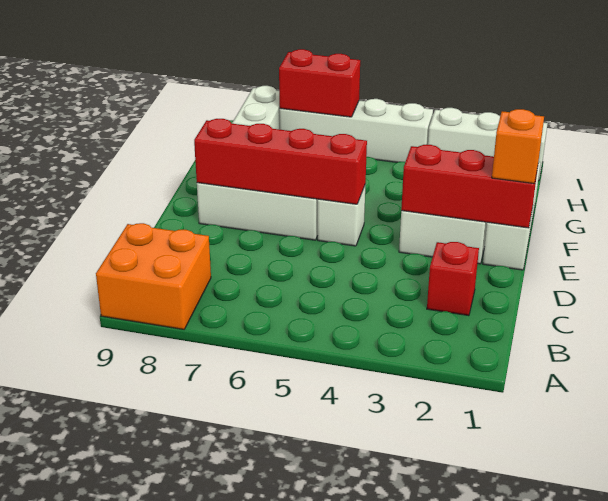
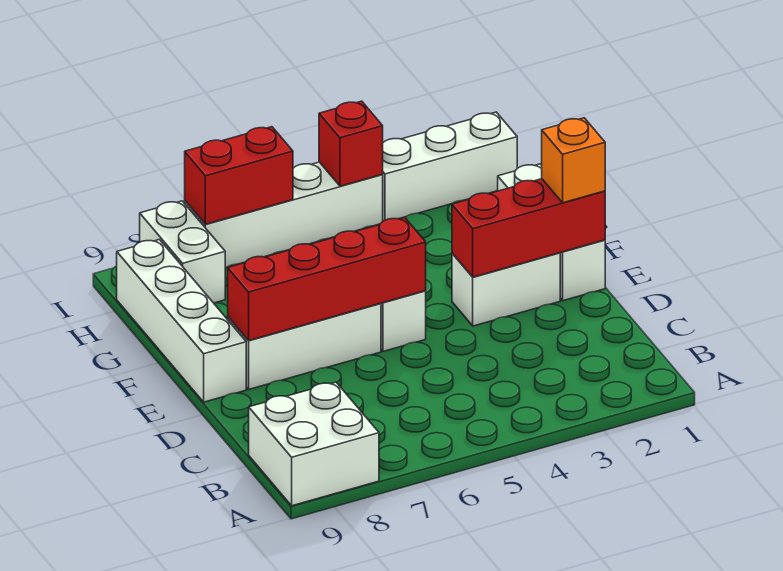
orange brick A8:B9 level 1 -> white brick A8:B9 level 1
red brick C2 level 1 -> red brick I4 level 2
none -> white brick E9:H9 level 1

